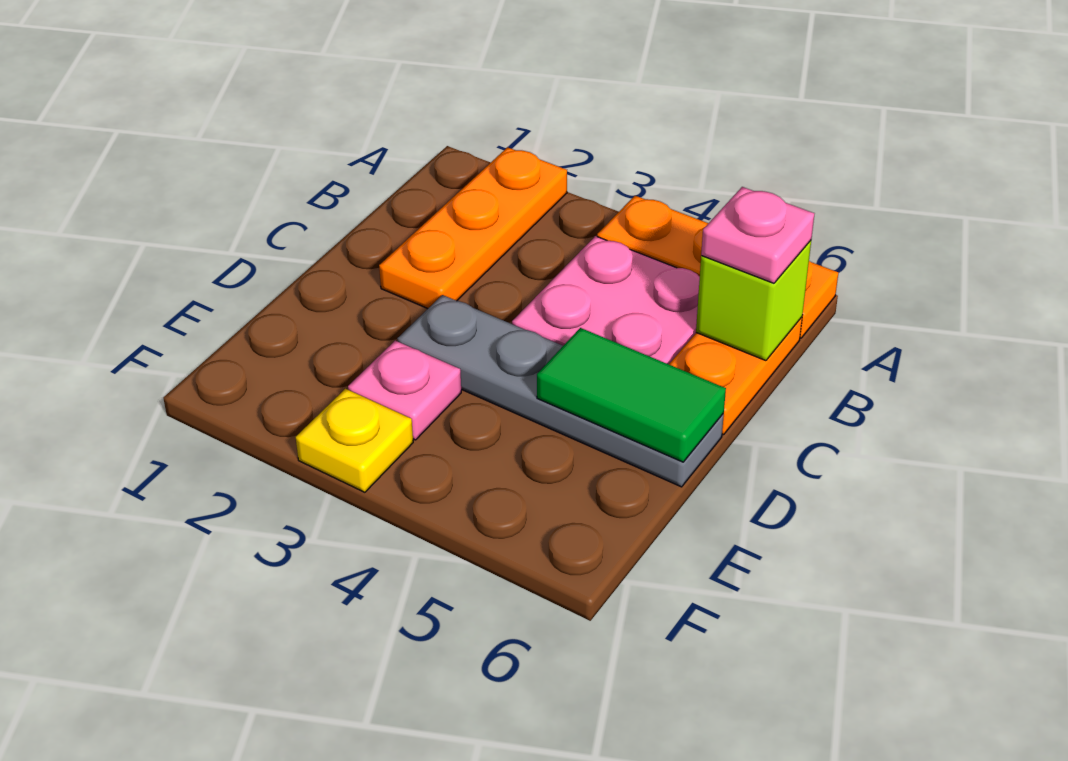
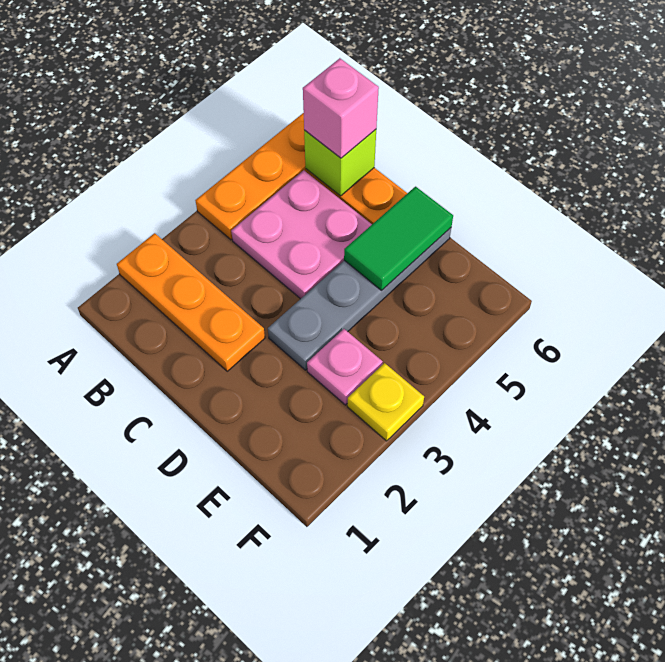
pink plate B6 level 3 -> pink brick B6 level 3

